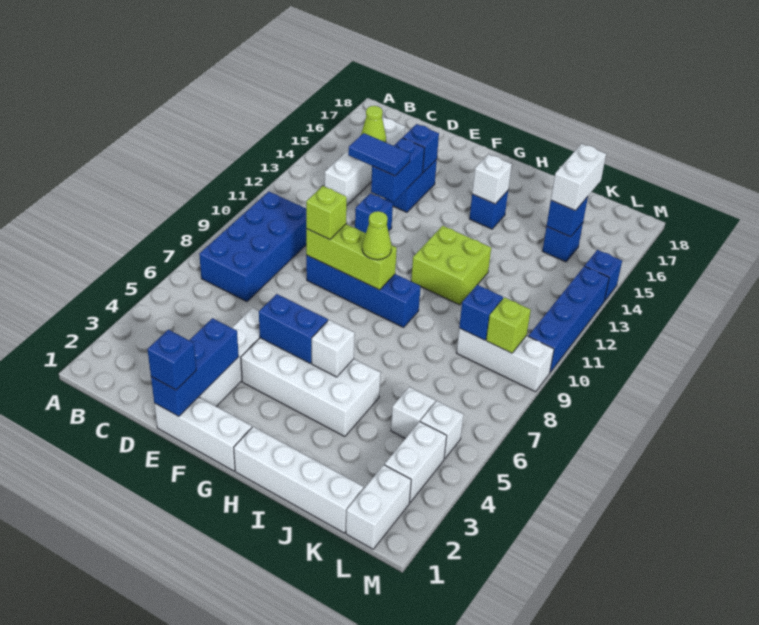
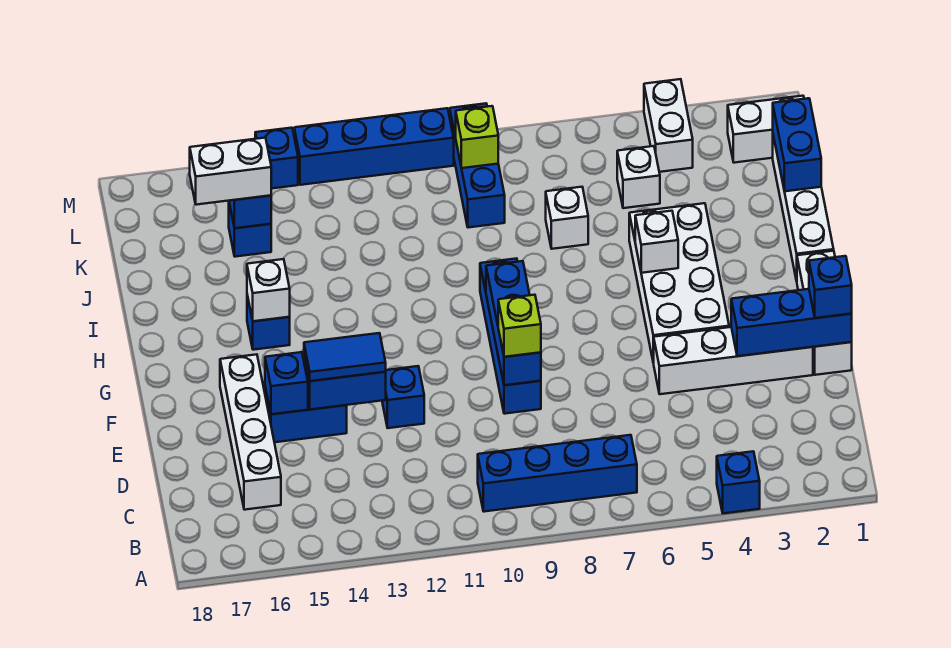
blue brick B7:C10 level 1 -> blue brick B7:B10 level 1
white brick C13:C16 level 1 -> white brick C16:F16 level 1
lime cone C15 level 2 -> none
blue tile D13:E13 level 3 -> blue tile E13:E14 level 3
lime brick E9:G9 level 2 -> blue brick E9:G9 level 2
blue brick F5:G5 level 2 -> blue brick J1:K1 level 2
lime cone G9 level 3 -> none
lime brick H11:I12 level 1 -> none
white brick K9:M9 level 1 -> blue brick K9:M9 level 1
blue brick K9 level 2 -> blue brick A4 level 1
white brick L3:L4 level 1 -> white brick L4:M4 level 1
white brick L5 level 1 -> white brick J7 level 1

